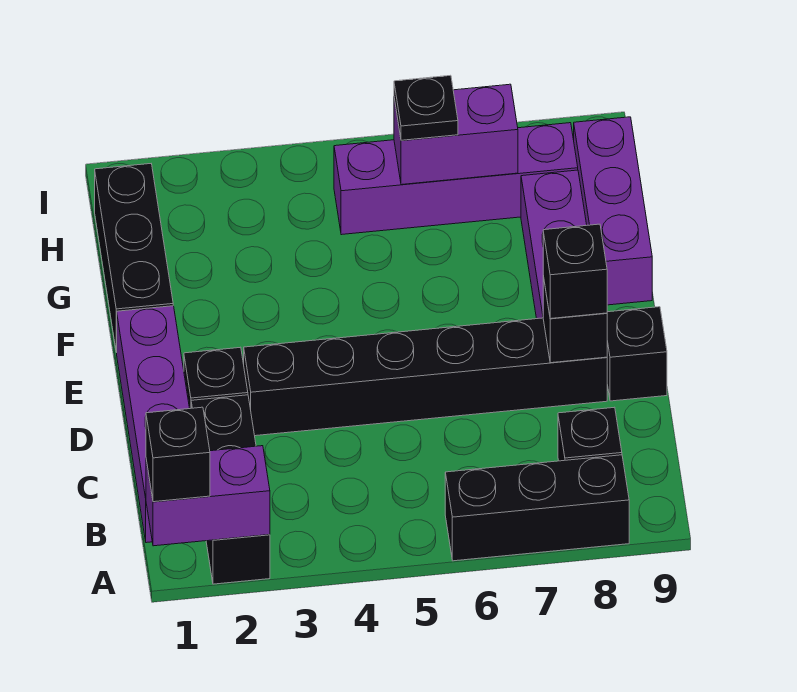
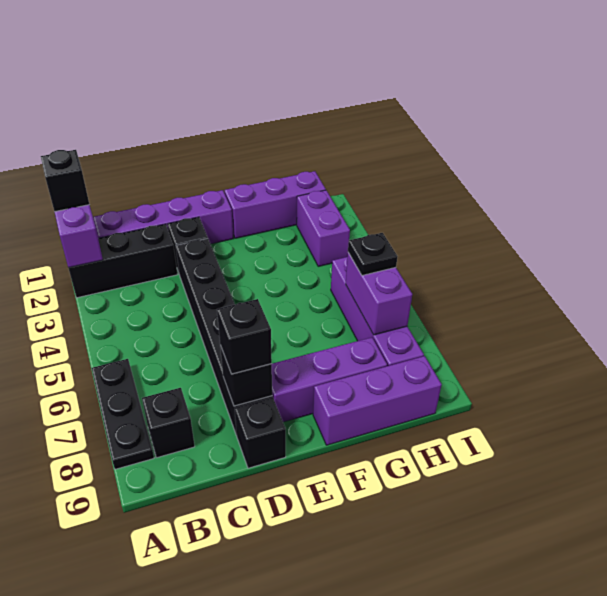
black brick A6:A8 level 1 -> black plate A6:A8 level 1
black brick F1:H1 level 1 -> purple brick F1:H1 level 1
none -> purple brick H2:H3 level 1

